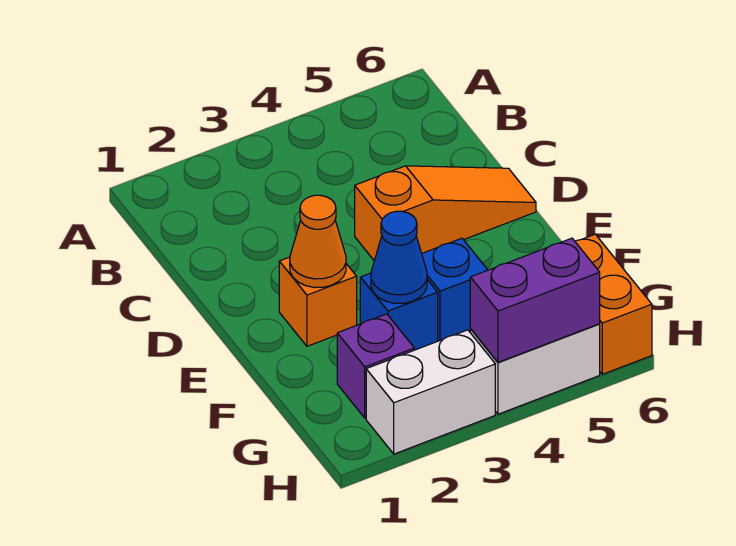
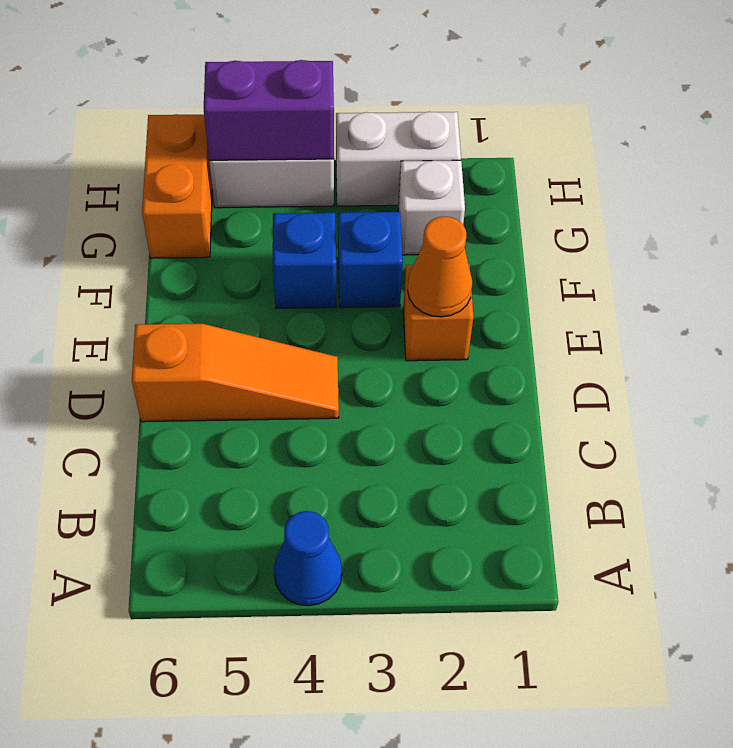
orange slope D4:D6 level 1 top 4 -> orange slope D4:D6 level 1 top 6
blue cone F3 level 2 -> blue cone A4 level 1
purple brick G2 level 1 -> white brick G2 level 1

